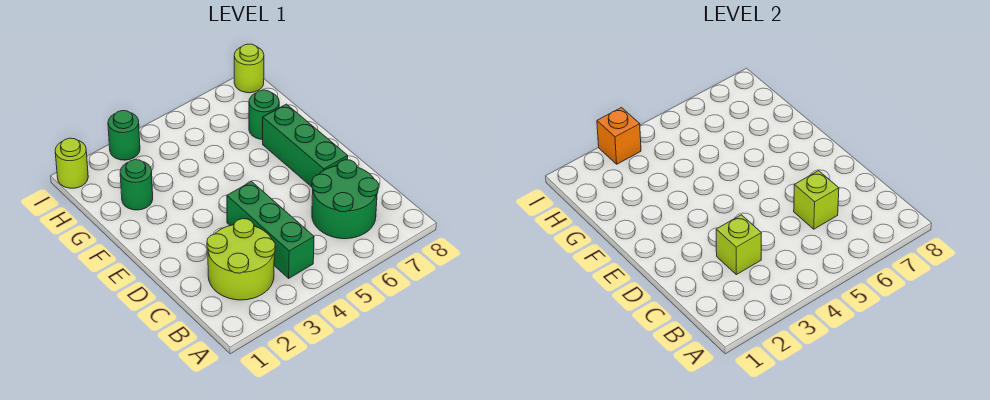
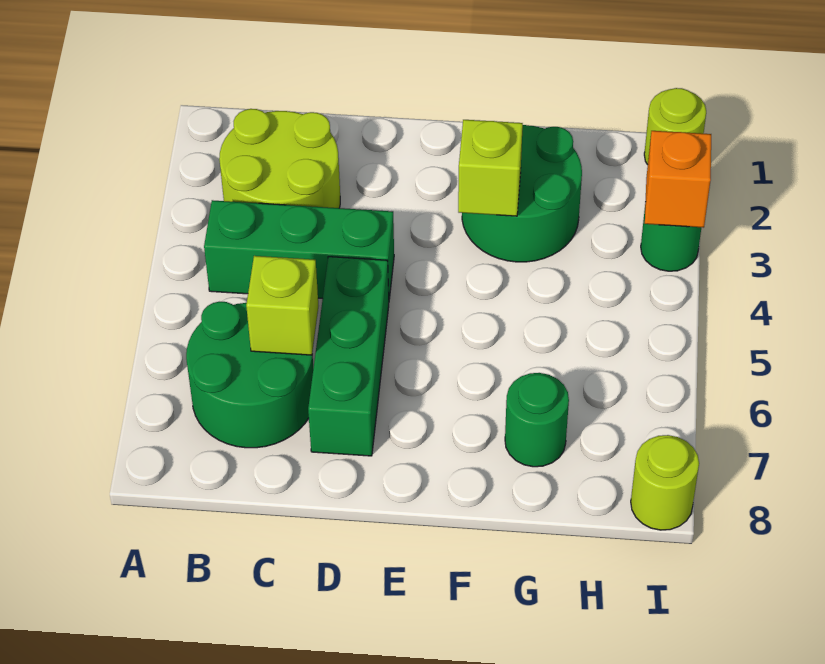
lime brick C3 level 2 -> lime brick F3 level 2
green brick D7:F7 level 1 -> green brick D5:D7 level 1
green round brick G2 level 1 -> green round brick F2:G3 level 1

